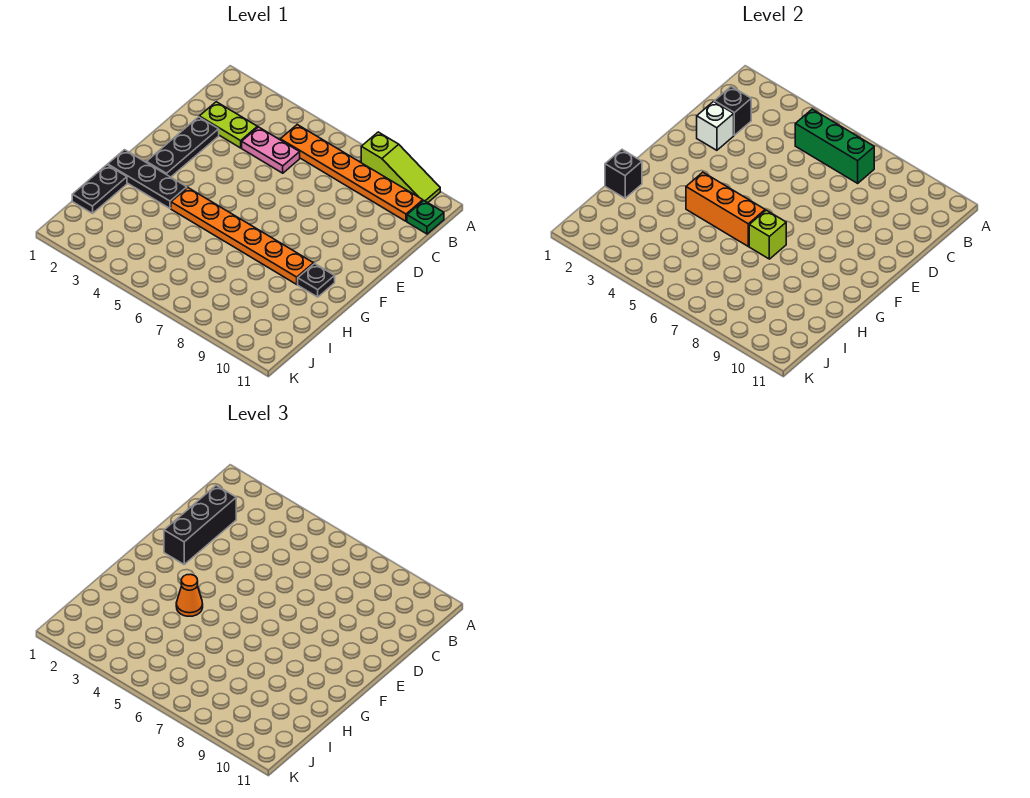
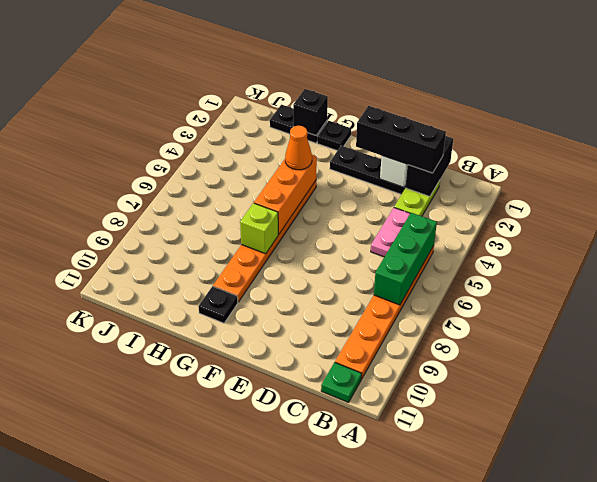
lime slope A8:A10 level 1 top 8 -> none
black brick C2 level 2 -> black brick C1:C2 level 2
black plate G1:G3 level 1 -> black plate G1 level 1

